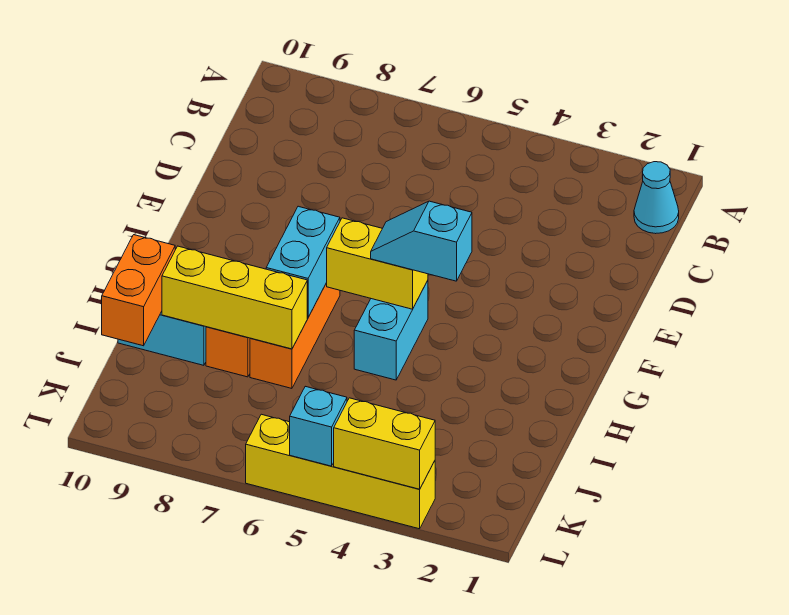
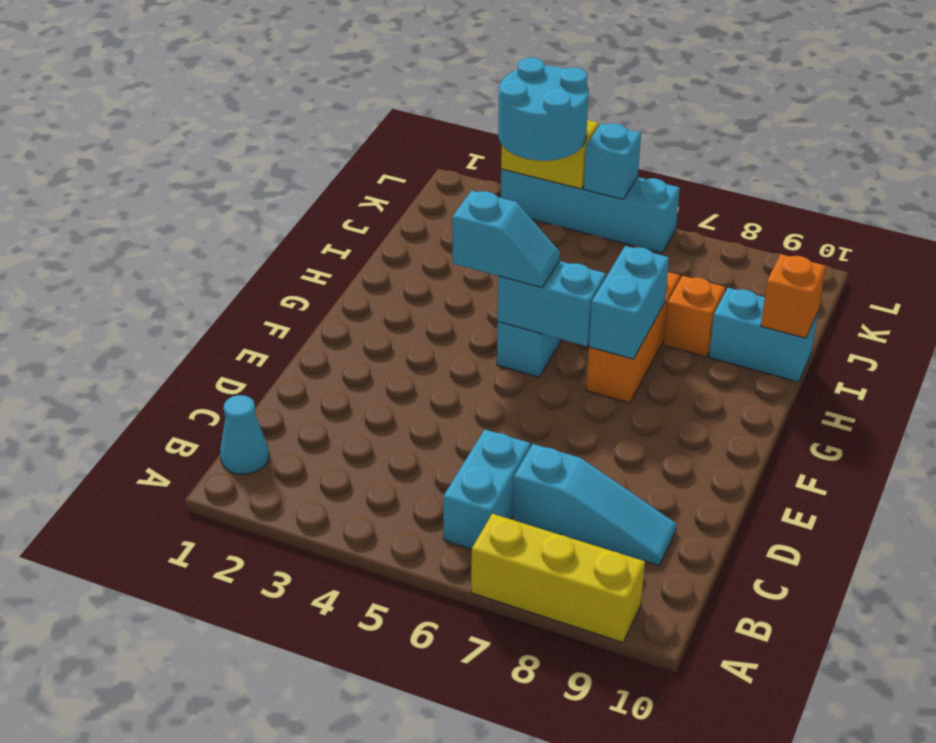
none -> cyan brick B6:C6 level 1
none -> cyan slope C7:C9 level 1 top 7
yellow brick G5:G6 level 2 -> cyan brick G5:G6 level 2
yellow brick I7:I9 level 2 -> yellow brick A7:A9 level 1
orange brick I10:J10 level 2 -> orange brick I10 level 2
none -> cyan round brick K3:L4 level 3
yellow brick L3:L6 level 1 -> cyan brick L3:L6 level 1

